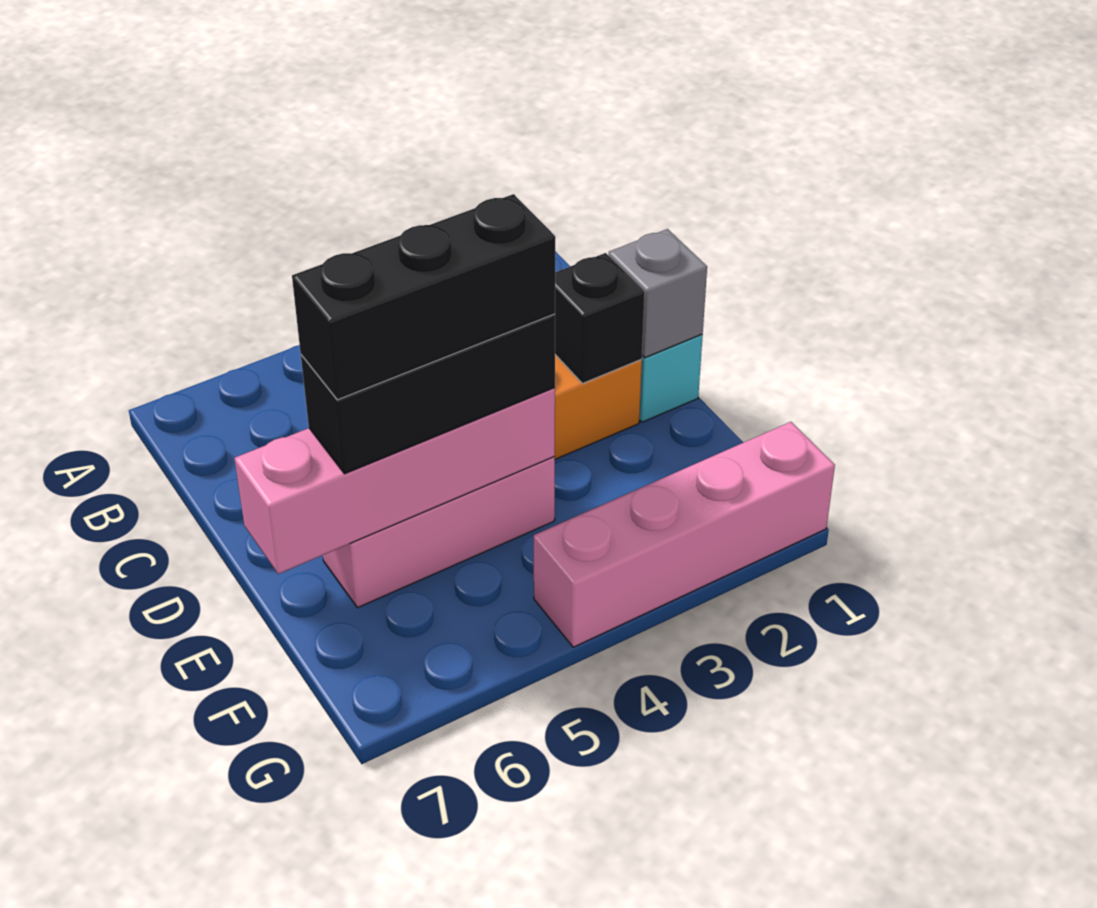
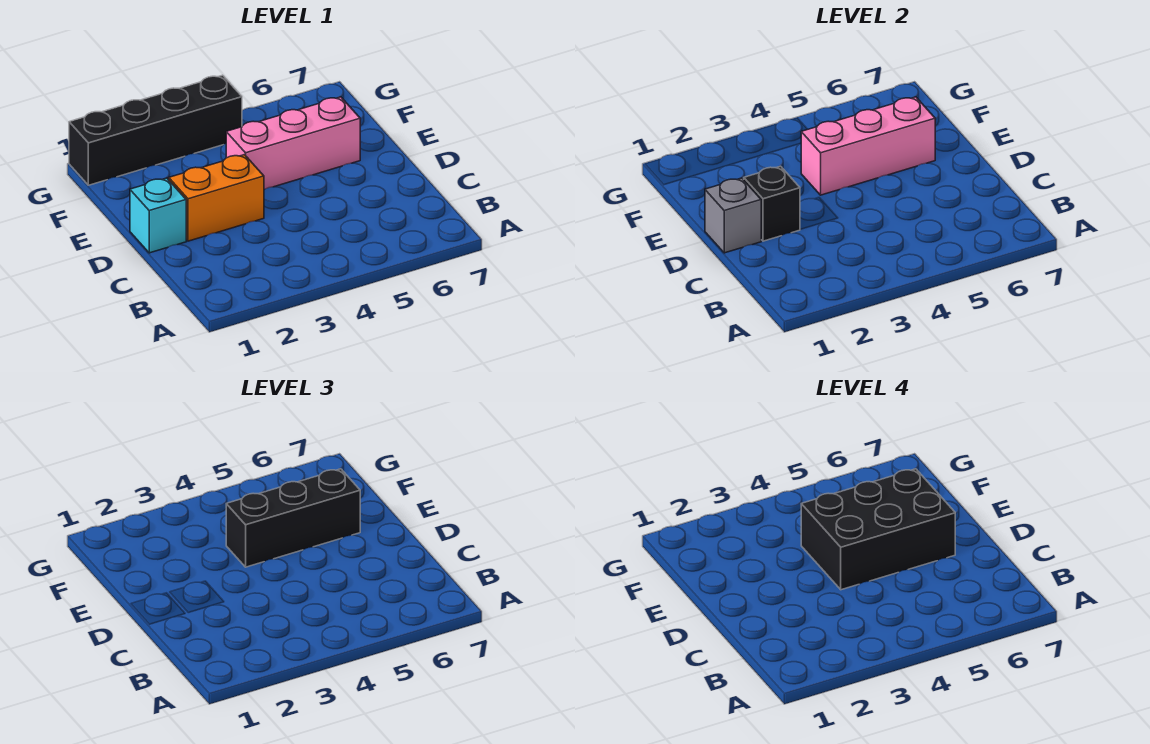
pink brick E4:E7 level 2 -> pink brick E4:E6 level 2
black brick E4:E6 level 4 -> black brick D4:E6 level 4
pink brick G1:G4 level 1 -> black brick G1:G4 level 1

